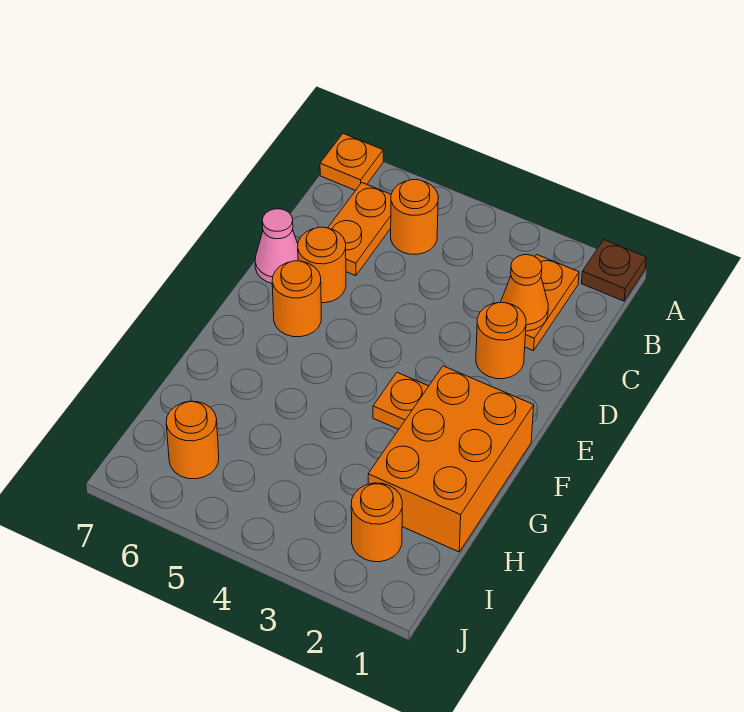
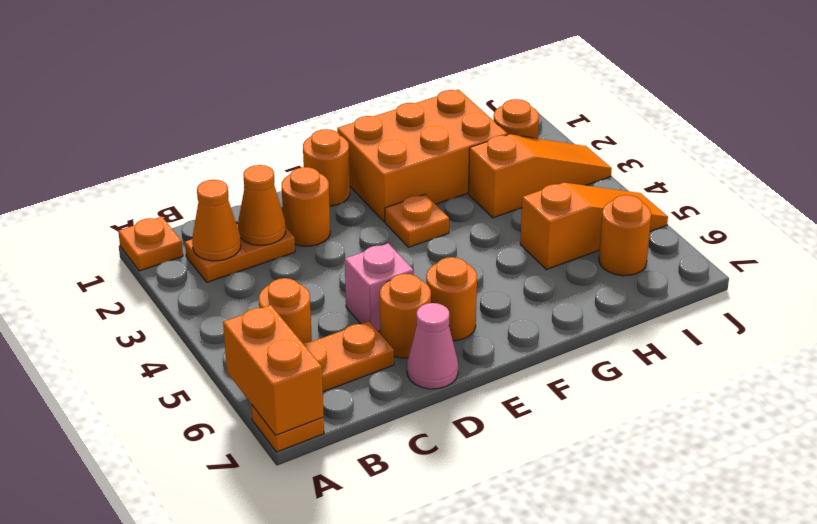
brown plate A1 level 1 -> orange plate A1 level 1
none -> orange brick A6:A7 level 2
none -> orange cone B2 level 2
none -> pink brick D5 level 1
none -> orange round brick E1 level 1
none -> orange slope H3:J3 level 1 top H
none -> orange slope H5:J5 level 1 top H

